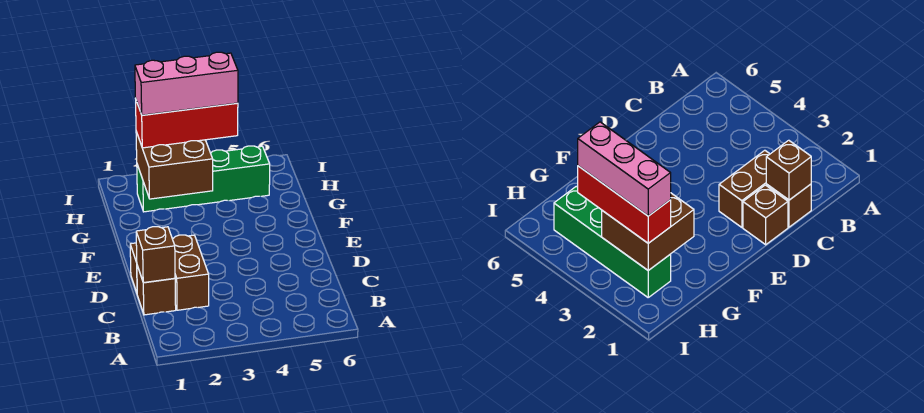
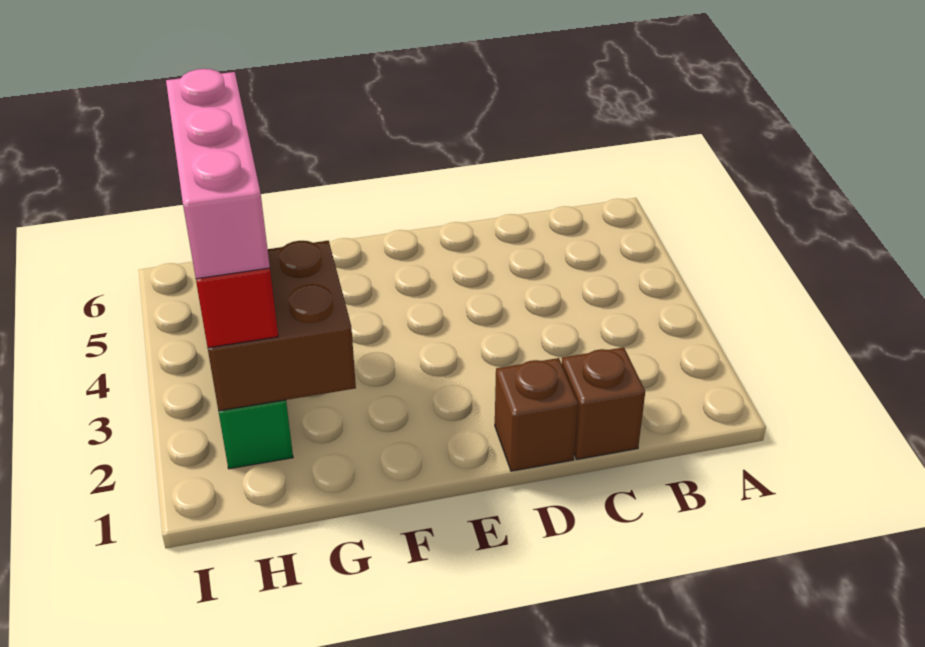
brown brick C1 level 2 -> none
brown brick C2:D2 level 1 -> none

